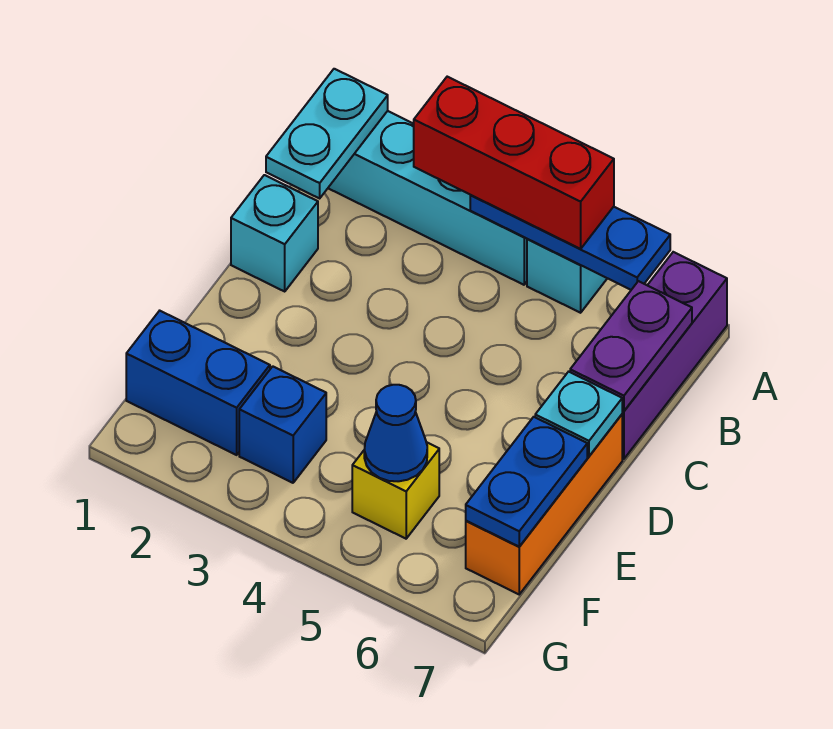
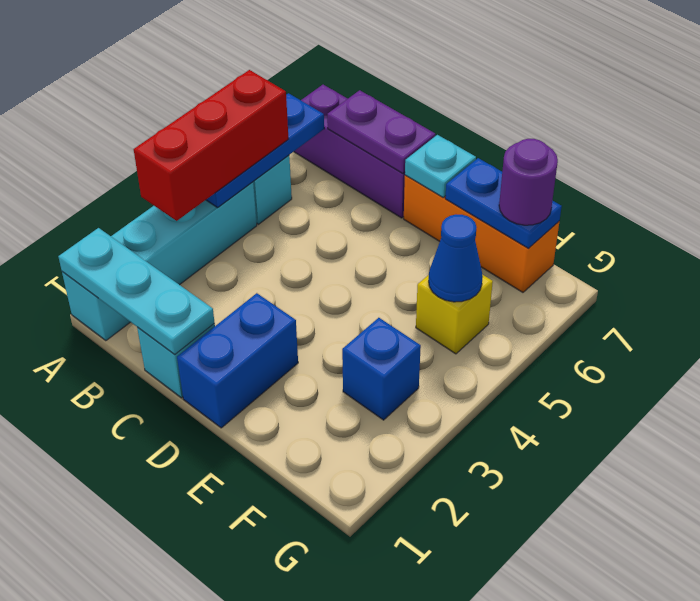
cyan plate A1:B1 level 2 -> cyan plate A1:C1 level 2
blue brick F1:F2 level 1 -> blue brick D1:D2 level 1
none -> purple round brick F7 level 3

